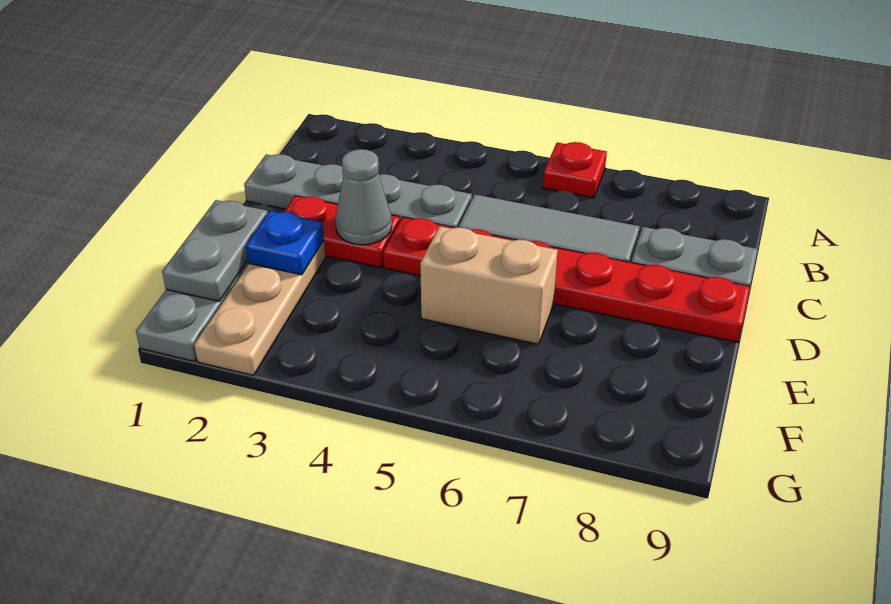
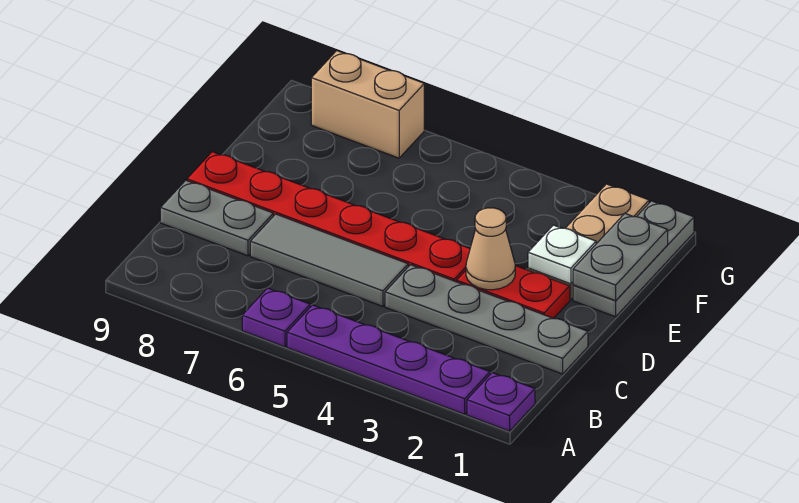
none -> purple plate A1 level 1
none -> purple plate A2:A5 level 1
red plate A6 level 1 -> purple plate A6 level 1
grey cone D3 level 2 -> tan cone D3 level 2
blue plate E2 level 2 -> white plate E2 level 2
tan brick E5:E6 level 1 -> tan brick G7:G8 level 1

